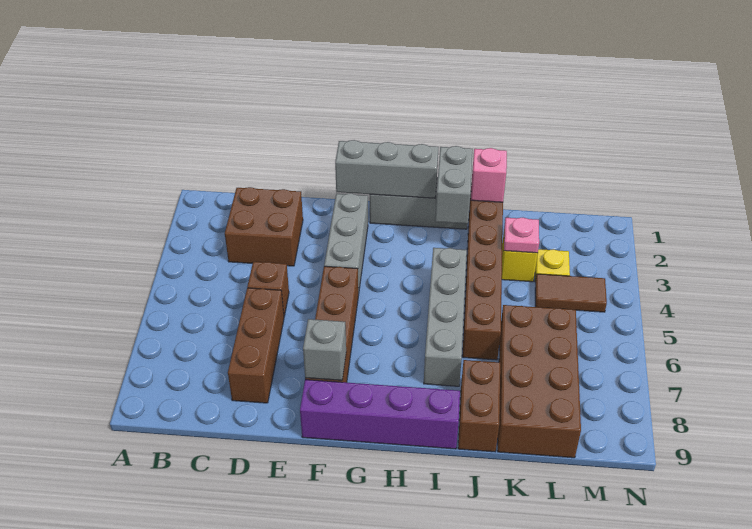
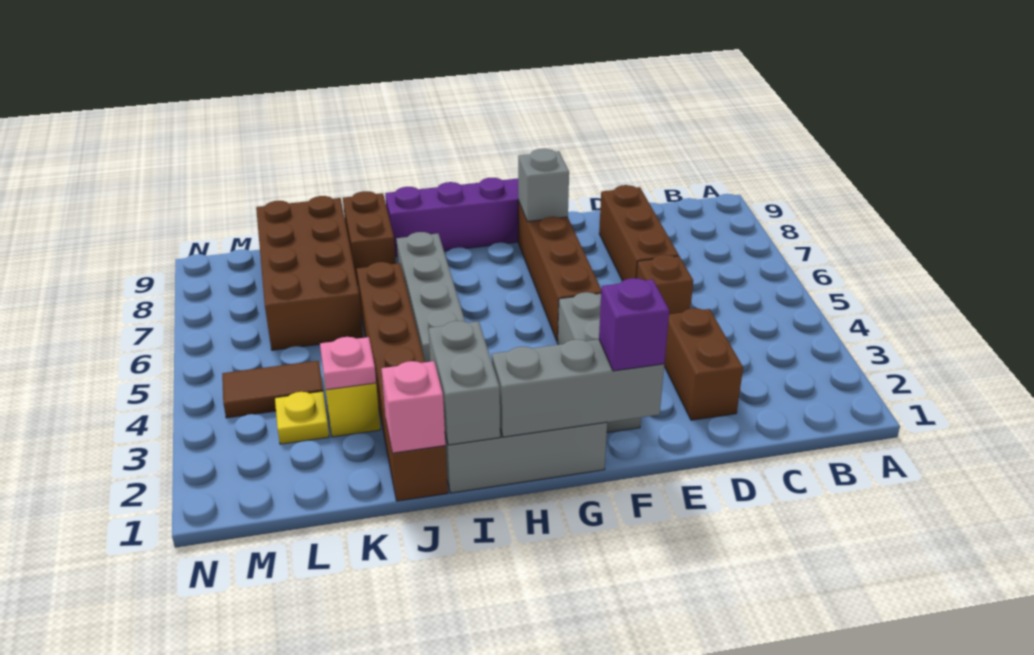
brown brick C2:D3 level 1 -> brown brick D2:D3 level 1
none -> purple brick F1 level 3

